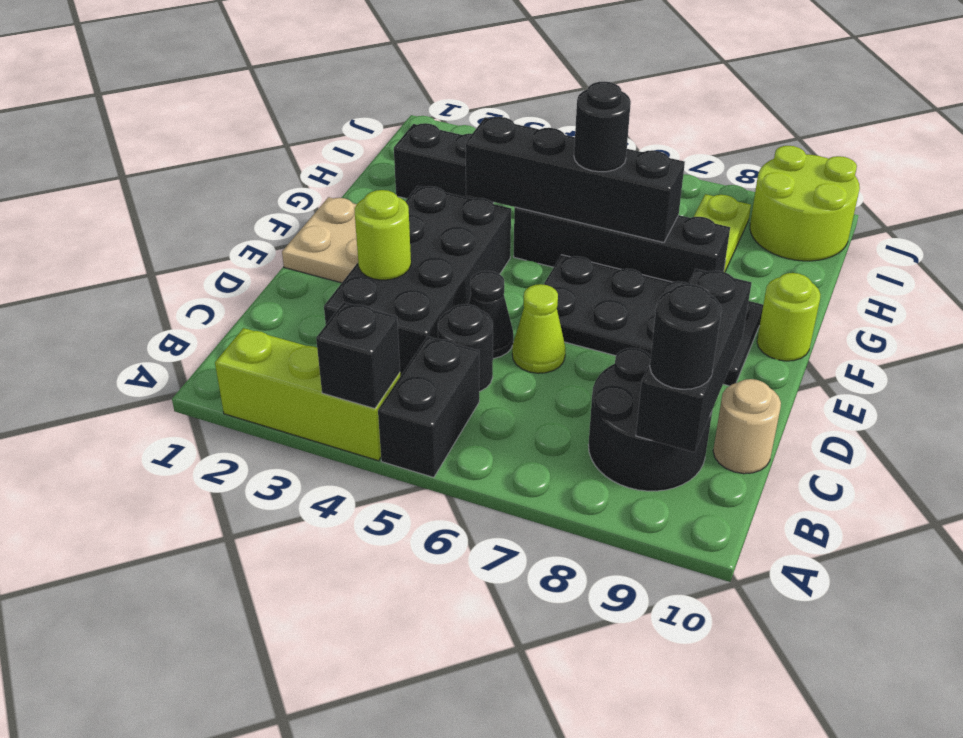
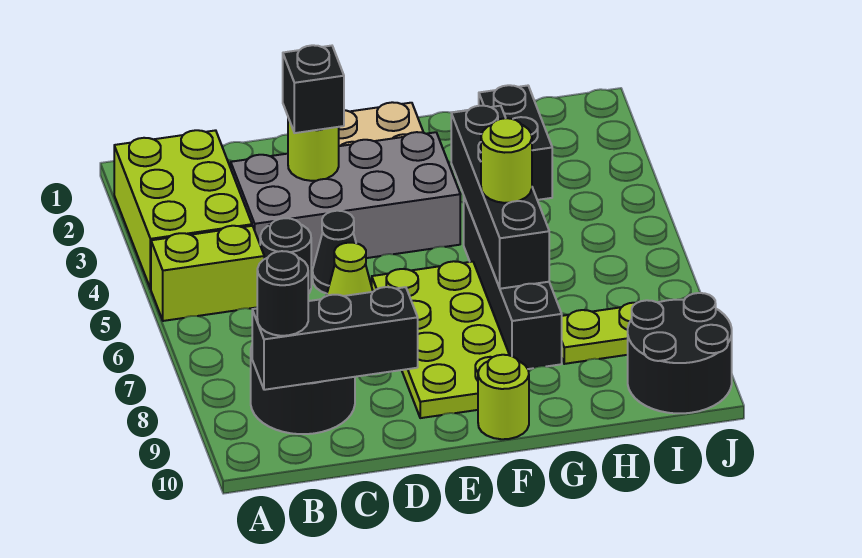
lime brick A2:A4 level 1 -> lime brick A2:B4 level 1
black brick A4 level 2 -> black brick D3 level 3
black brick A5:B5 level 1 -> lime brick A5:B5 level 1
black brick C3:F4 level 1 -> grey brick C3:F4 level 1
tan round brick C10 level 1 -> none
black plate E6:F9 level 1 -> lime plate E6:F9 level 1
black round brick G6 level 3 -> lime round brick G6 level 3
lime round brick I9:J10 level 1 -> black round brick I9:J10 level 1

